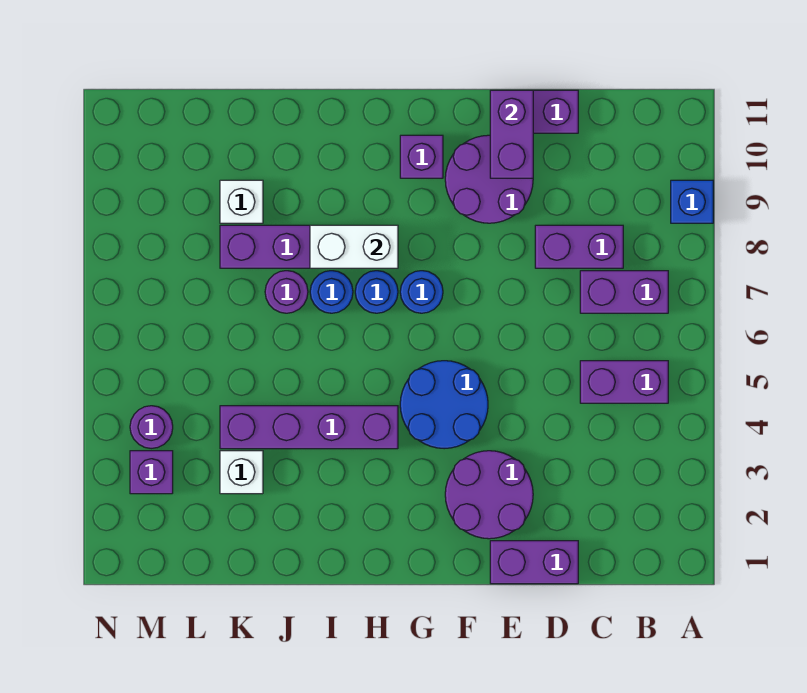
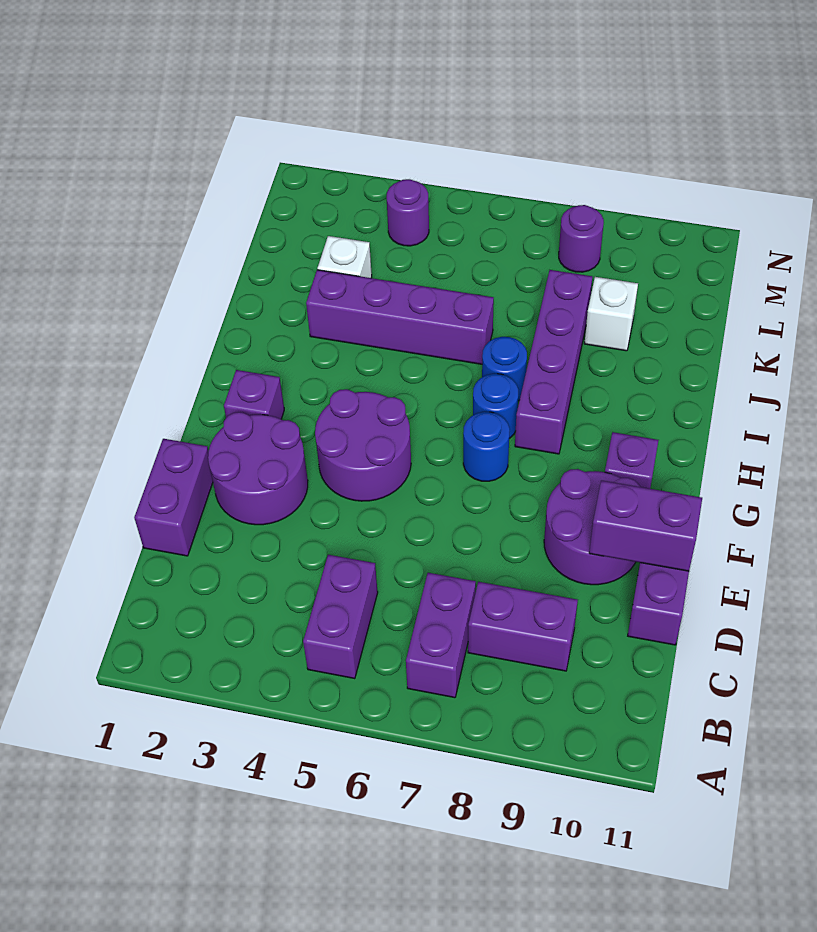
blue brick A9 level 1 -> none
purple brick C8:D8 level 1 -> purple brick C8:C9 level 1
blue round brick F4:G5 level 1 -> purple round brick F4:G5 level 1
purple brick H4:K4 level 1 -> purple brick J3:J6 level 1
white brick H8:I8 level 2 -> none
purple round brick J7 level 1 -> purple round brick M8 level 1
purple brick M3 level 1 -> purple brick G2 level 1

